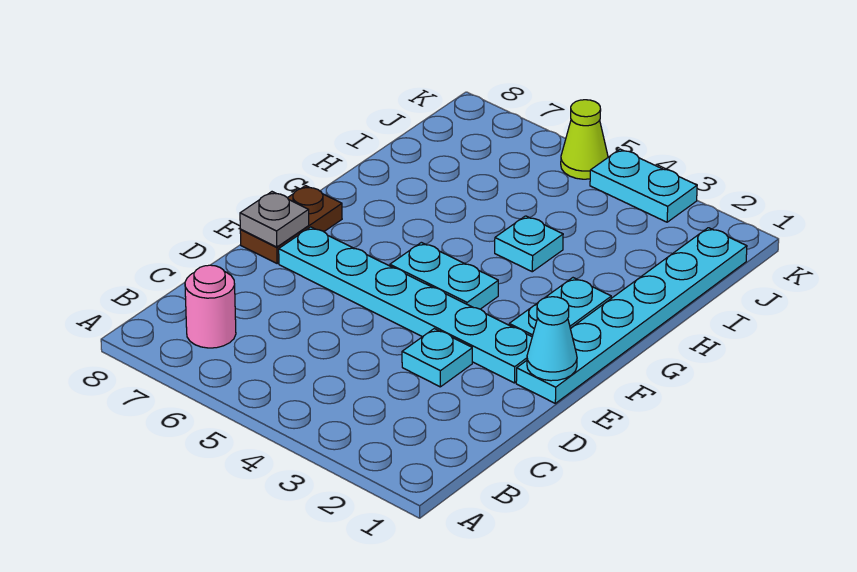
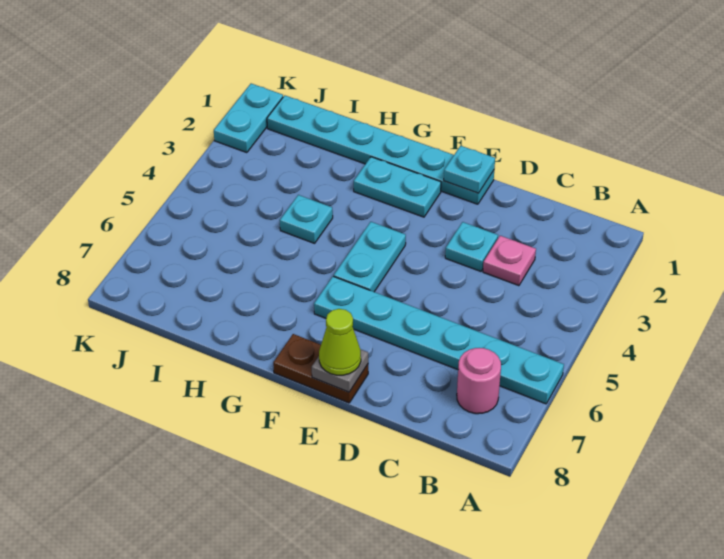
none -> pink plate C3 level 1
cyan cone E1 level 2 -> cyan plate E1 level 2
cyan plate E2:E7 level 1 -> cyan plate A6:F6 level 1
cyan plate K3:K4 level 1 -> cyan plate K1:K2 level 1
lime cone K5 level 1 -> lime cone E8 level 3

